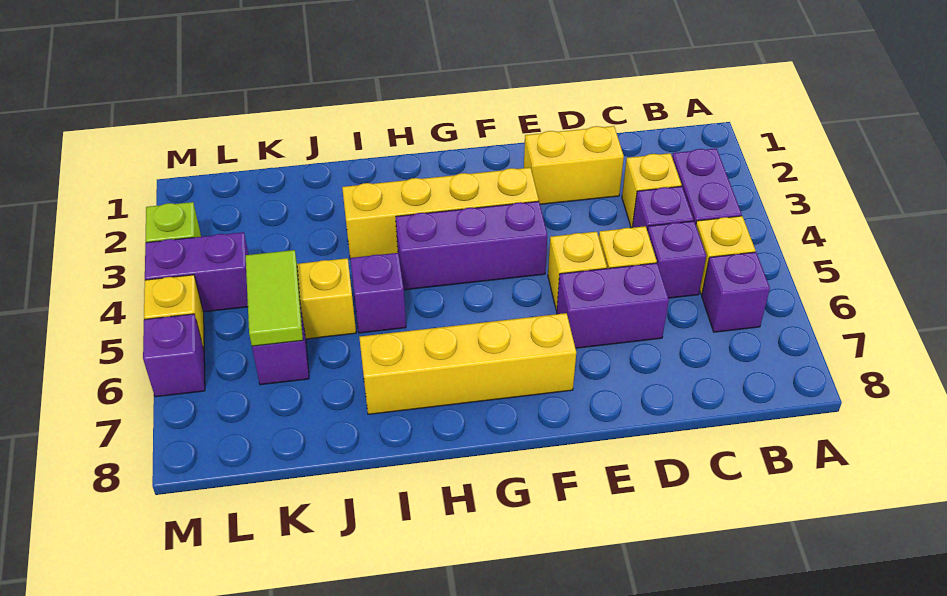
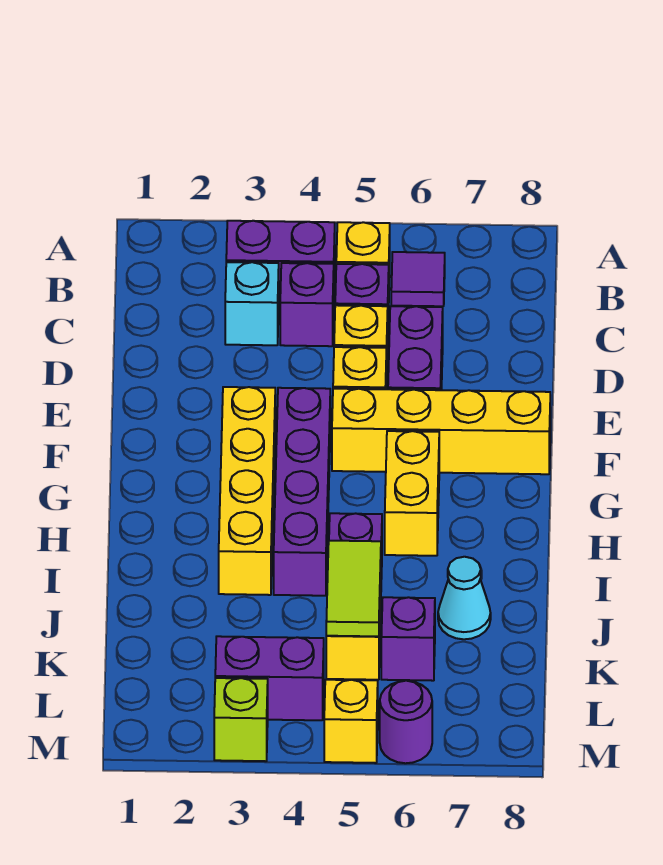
purple brick B6 level 1 -> purple tile B6 level 1
yellow brick C3 level 1 -> cyan brick C3 level 1
yellow brick D2:E2 level 1 -> yellow brick G6:H6 level 1
purple brick F4:H4 level 1 -> purple brick F4:I4 level 1
yellow brick F7:I7 level 1 -> yellow brick F5:F8 level 1
none -> cyan cone J7 level 1
lime tile K5:K6 level 2 -> lime tile J5:K5 level 2
purple brick L4:M4 level 1 -> purple brick L3:L4 level 1
purple brick M6 level 1 -> purple round brick M6 level 1

